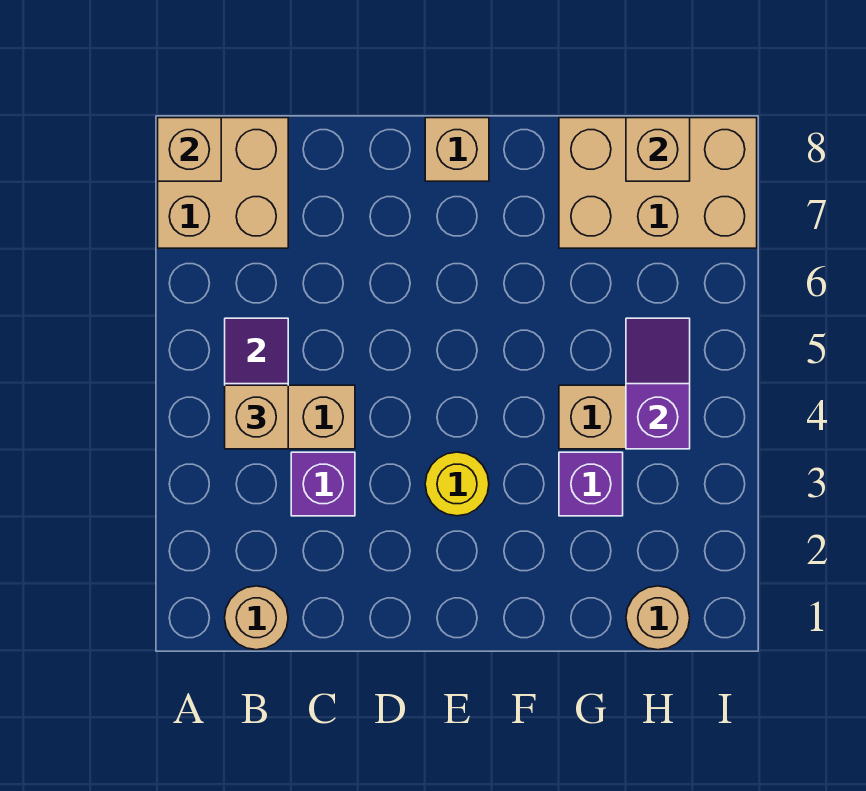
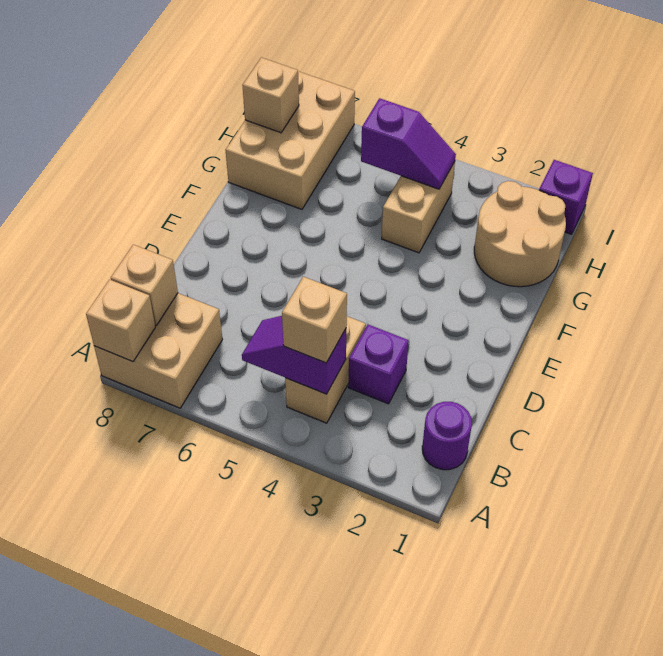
tan round brick B1 level 1 -> purple round brick B1 level 1
yellow round brick E3 level 1 -> none
tan brick E8 level 1 -> tan brick B8 level 2
purple brick G3 level 1 -> purple brick I1 level 1
tan round brick H1 level 1 -> tan round brick G1:H2 level 1
purple slope H4:H5 level 2 top 4 -> purple slope H4:H5 level 2 top 5

